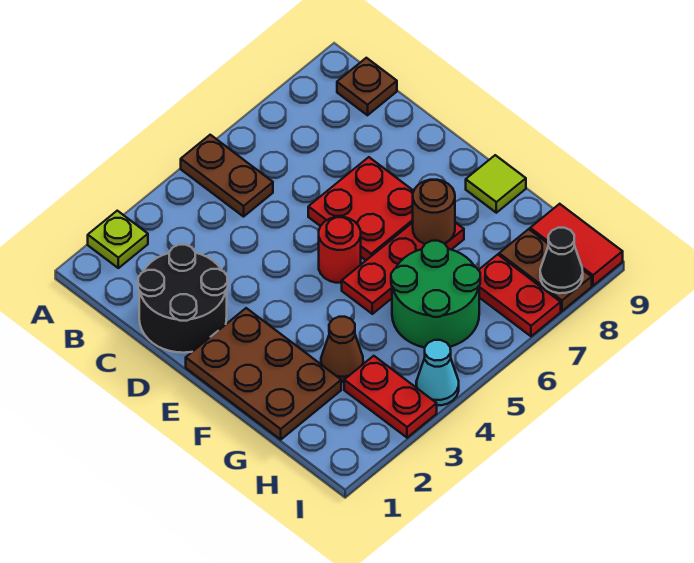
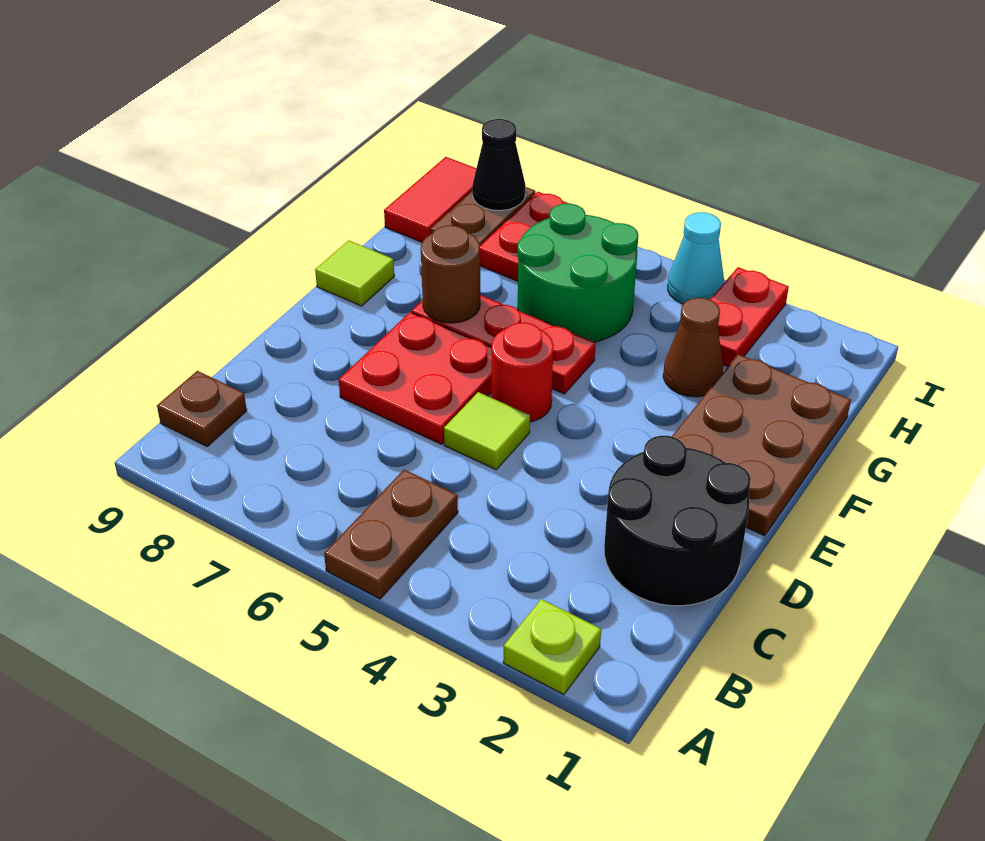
none -> lime tile D5 level 1

